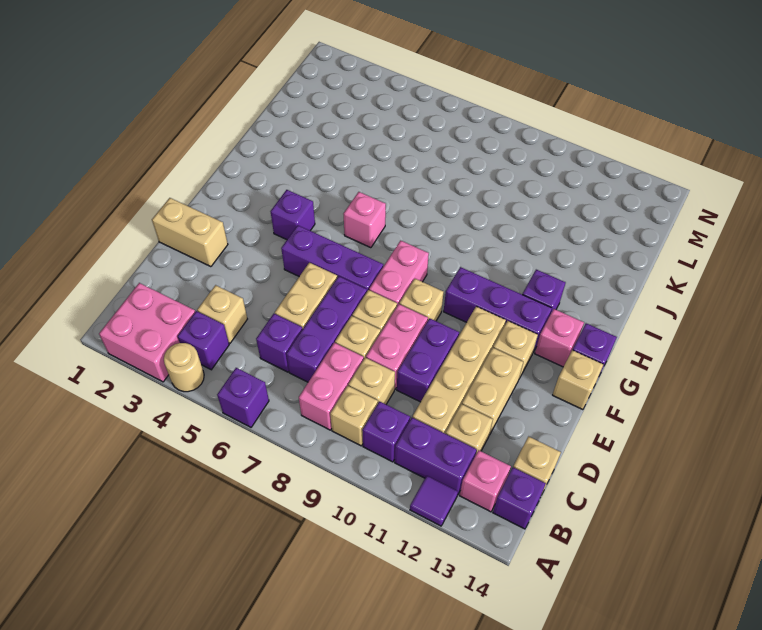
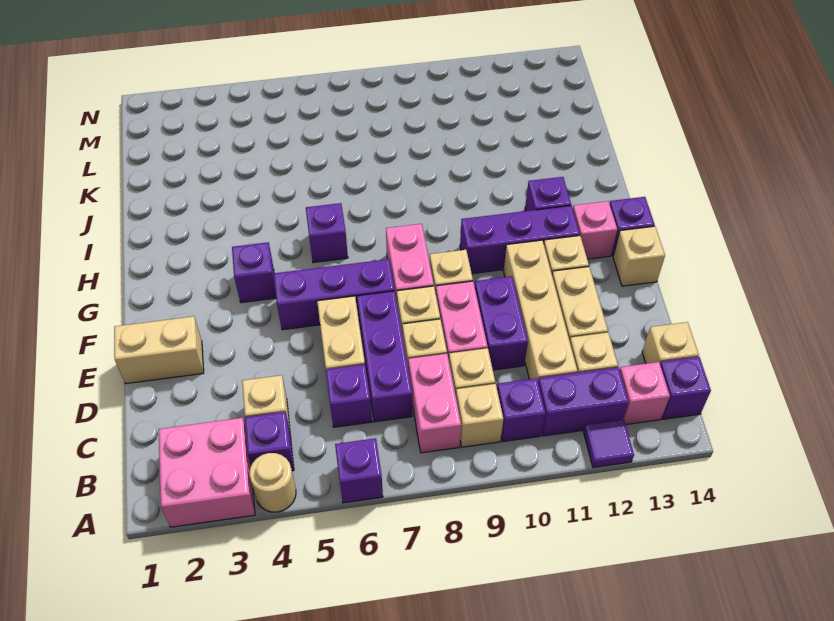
pink brick H6 level 1 -> purple brick H6 level 1

